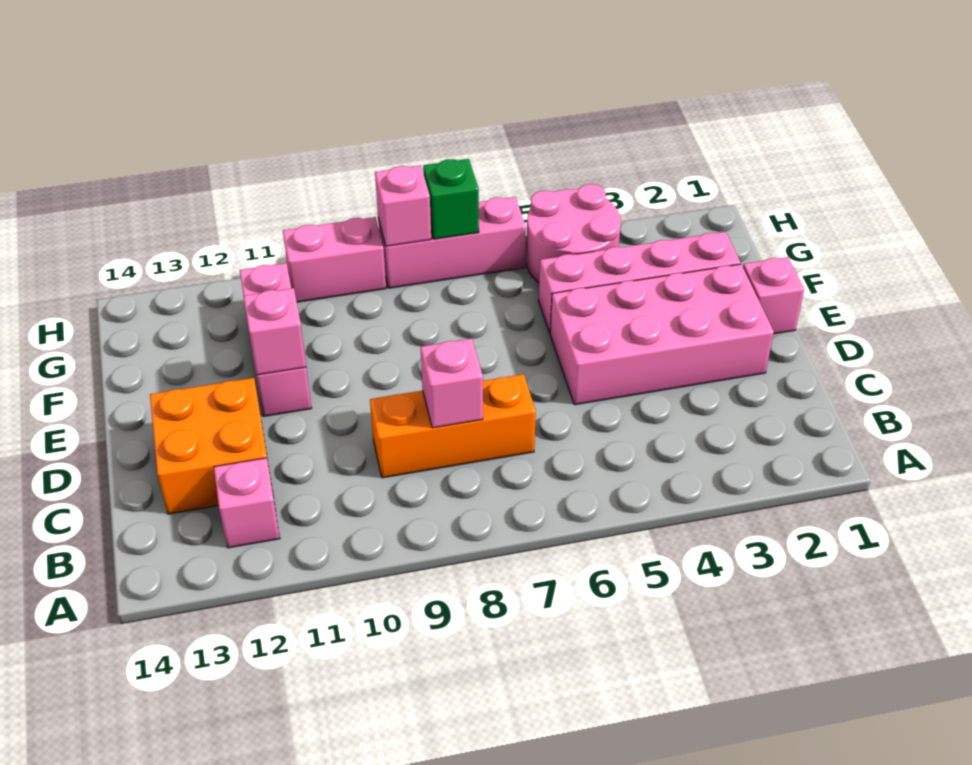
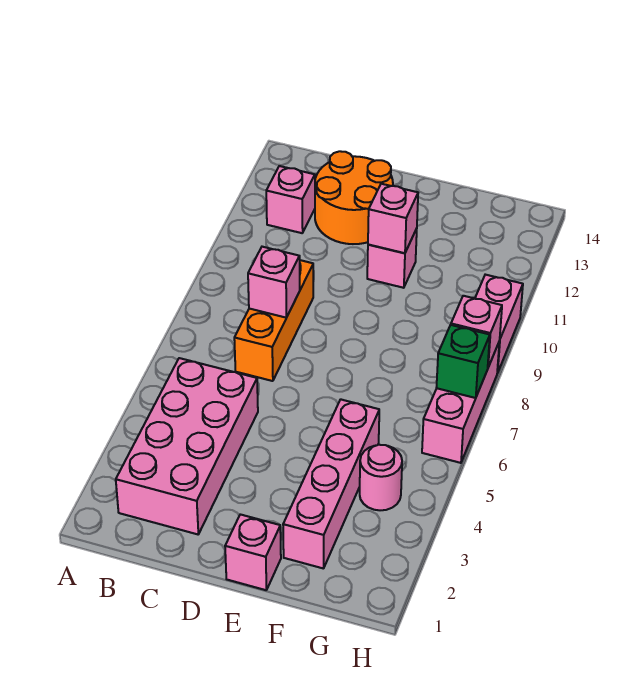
orange brick C12:D13 level 1 -> orange round brick C12:D13 level 1
pink brick D2:E5 level 1 -> pink brick B2:C5 level 1
pink brick E11:G11 level 1 -> pink brick E11 level 1
pink round brick G4:H5 level 1 -> pink round brick G4 level 1

